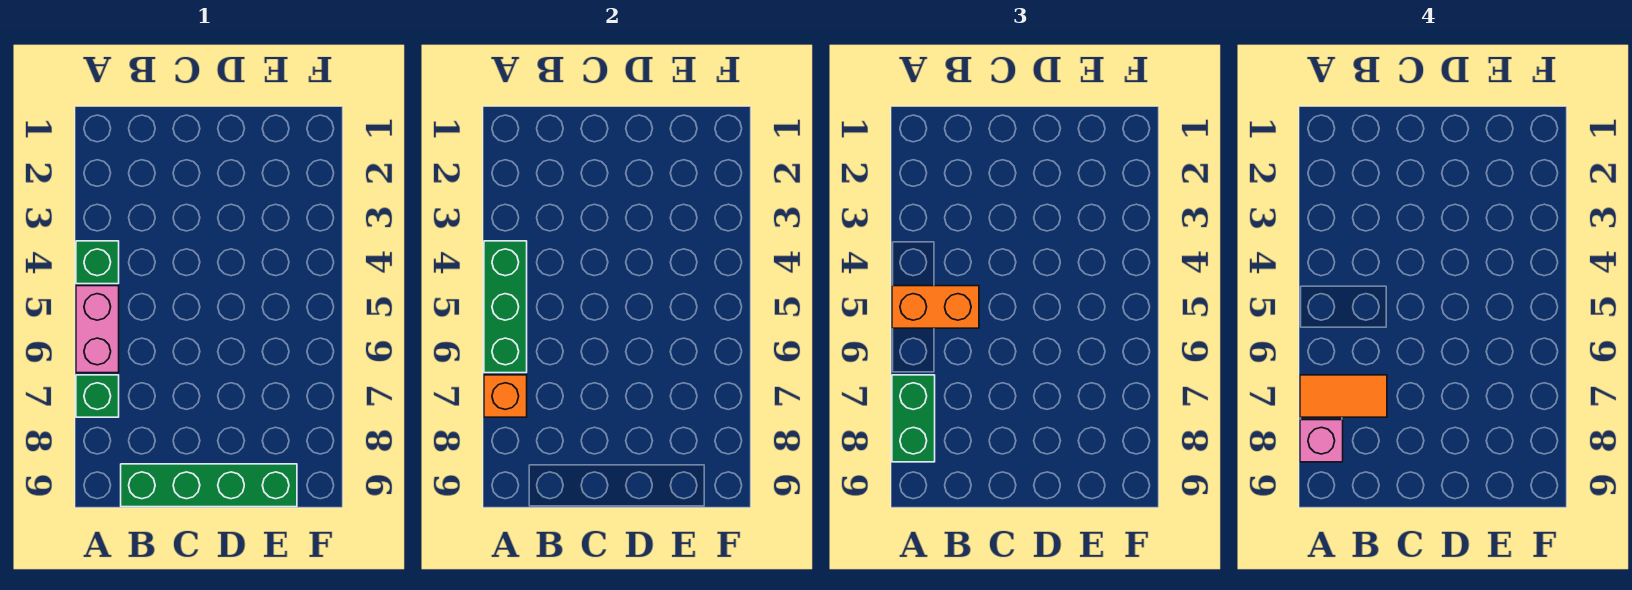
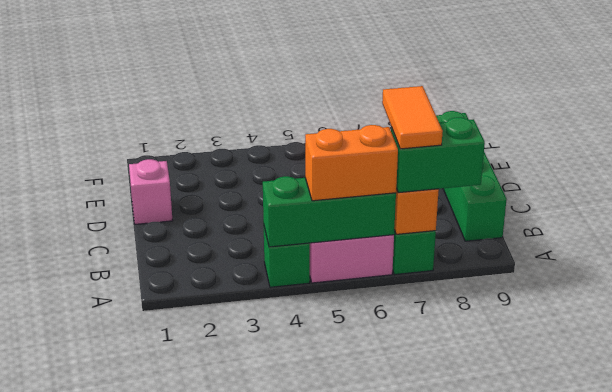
orange brick A5:B5 level 3 -> orange brick A5:A6 level 3
pink brick A8 level 4 -> pink brick D1 level 1

